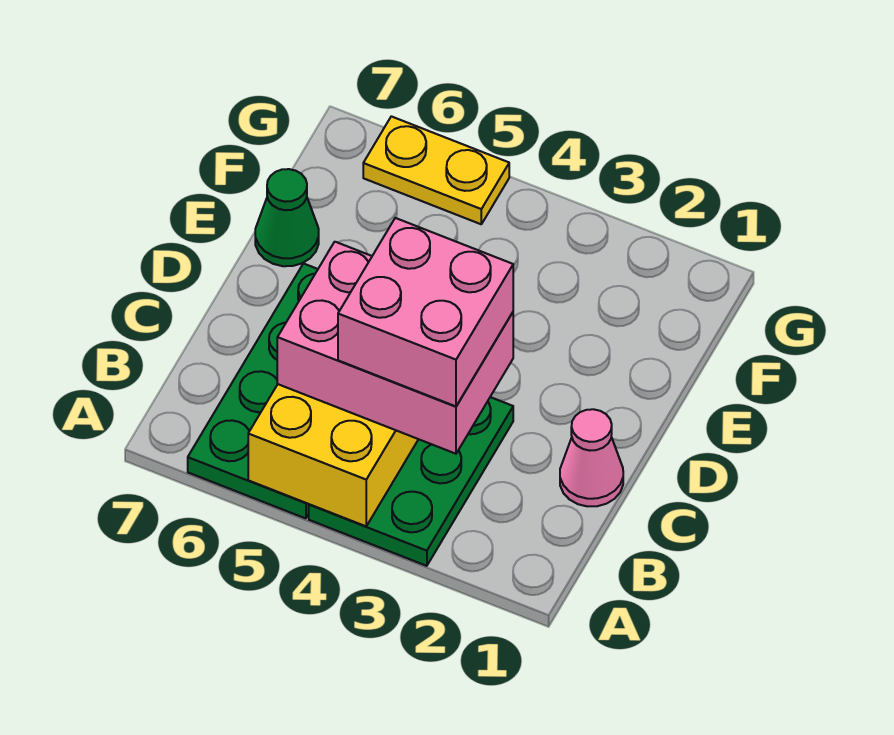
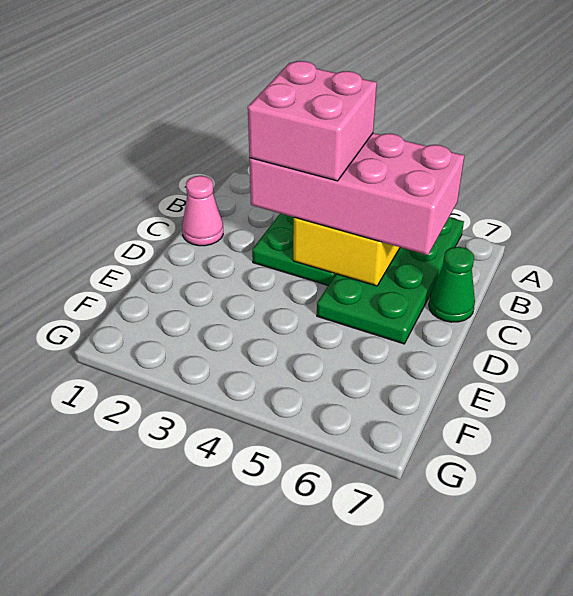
pink brick B3:C5 level 3 -> pink brick B3:C6 level 3
green cone E7 level 1 -> green cone C7 level 1
yellow plate G5:G6 level 1 -> none

